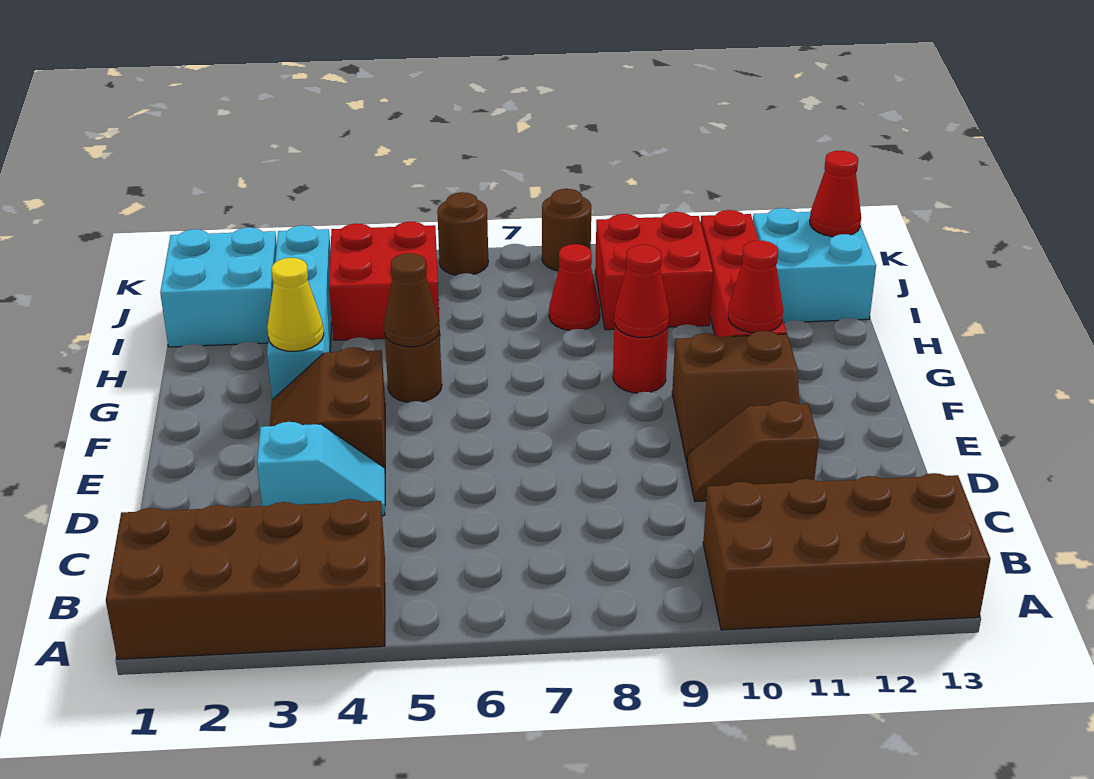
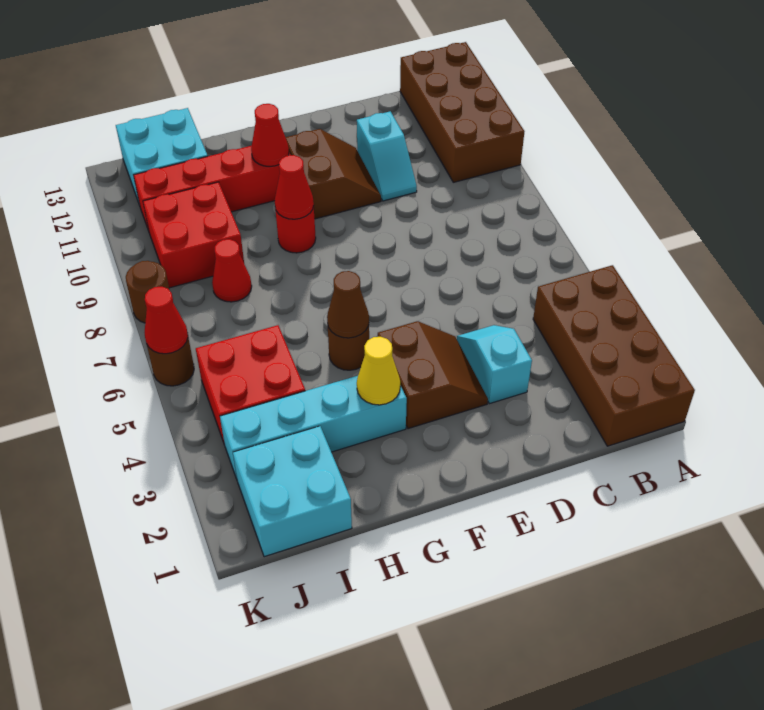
brown slope D10:D11 level 1 top 11 -> cyan slope D10:D11 level 1 top 11
brown slope E3:F4 level 1 top 4 -> brown slope E3:F4 level 1 top F
red cone J13 level 2 -> red cone K6 level 2

